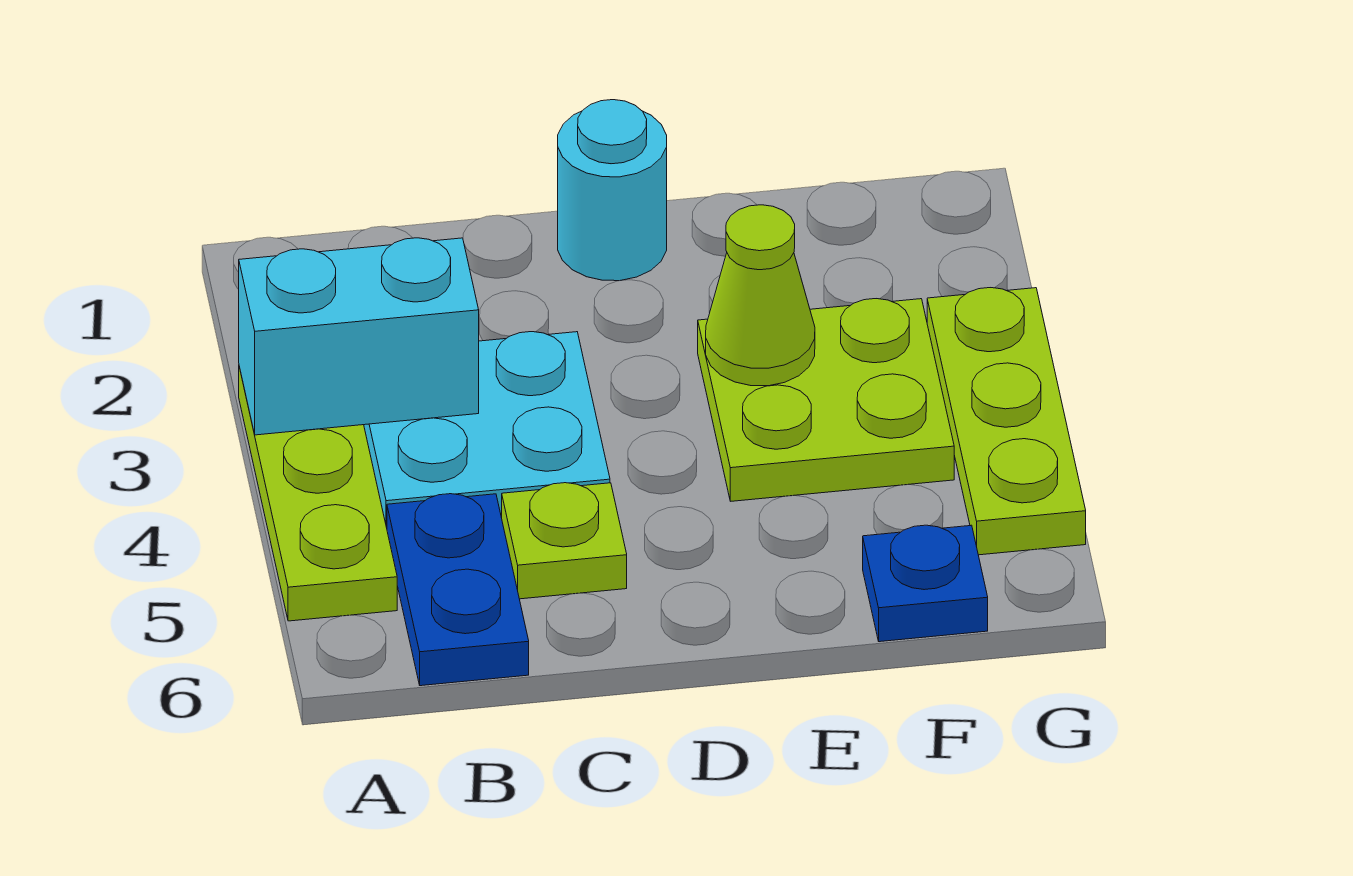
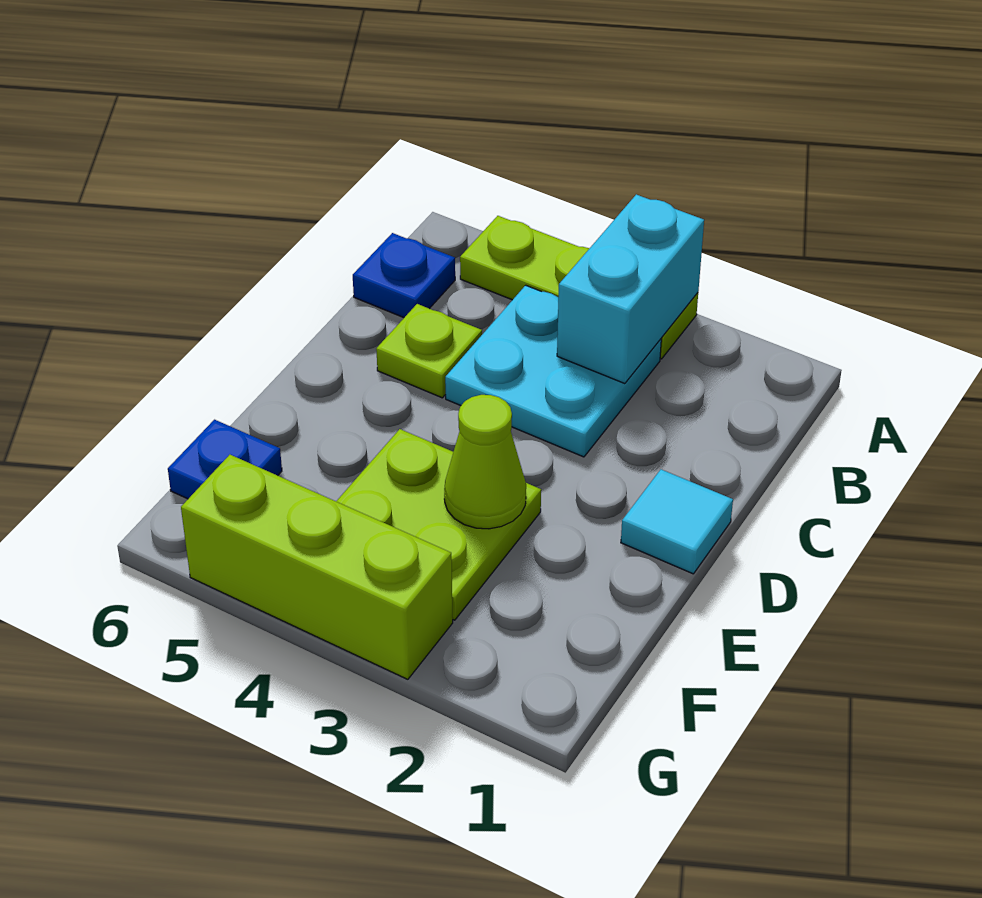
blue plate B5:B6 level 1 -> blue plate B6 level 1
cyan round brick D1 level 1 -> cyan tile D1 level 1
lime plate G3:G5 level 1 -> lime brick G3:G5 level 1

